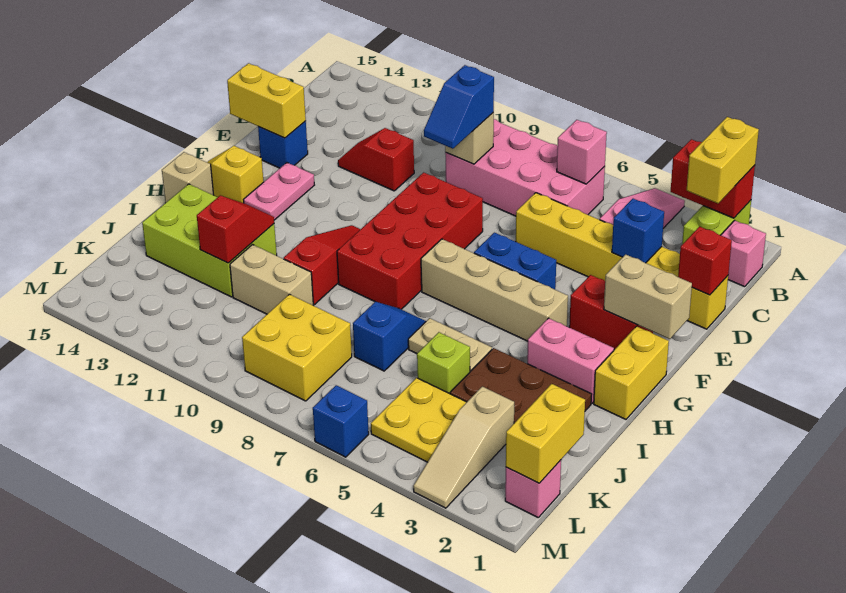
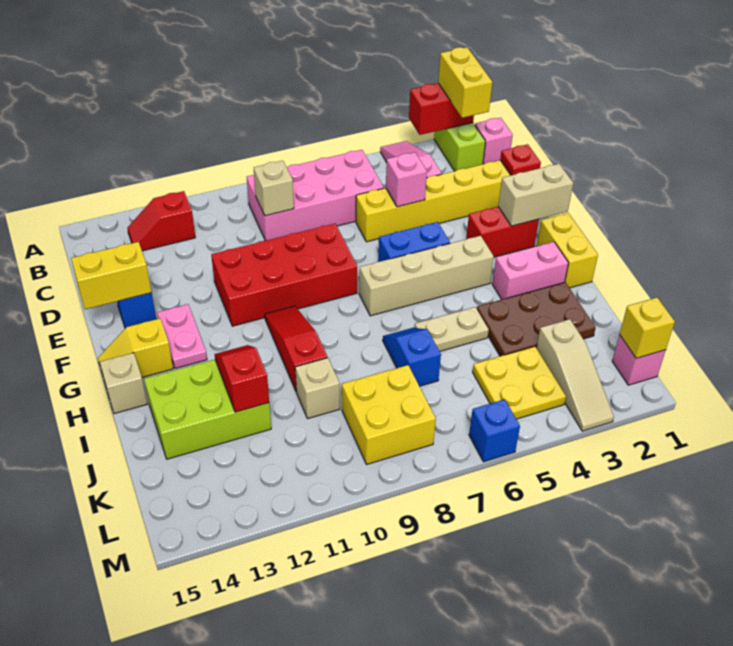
pink brick B6 level 2 -> pink brick D5 level 2
blue slope C9:D9 level 3 top C -> none
red brick D1 level 2 -> red plate D1 level 2
blue brick D3 level 2 -> none
red slope D11:D12 level 1 top 11 -> red slope B12:B13 level 1 top 12
red brick E8:H9 level 1 -> red brick E8:F11 level 1
lime brick J5 level 1 -> none
tan brick J10:J11 level 1 -> tan brick J10 level 1
yellow brick K1:L1 level 2 -> yellow brick L1 level 2

